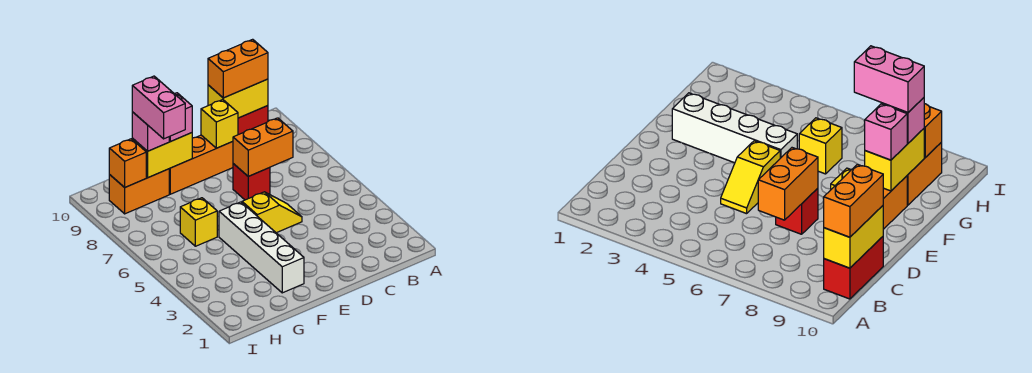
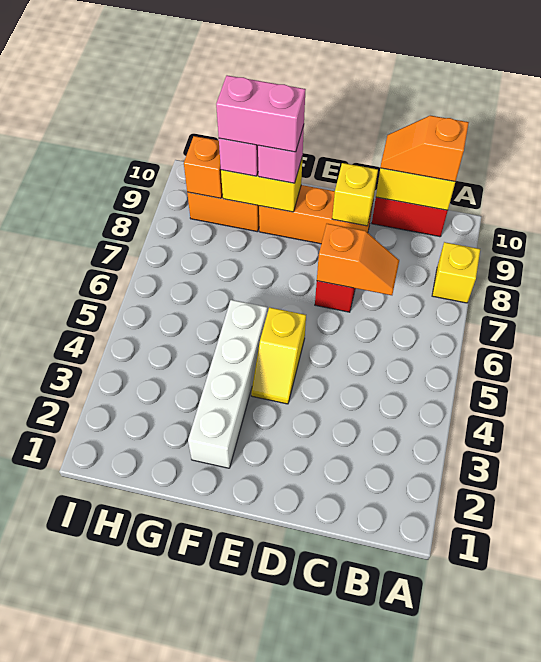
orange brick B10:C10 level 3 -> orange slope B10:C10 level 3 top B
orange brick C7:D7 level 2 -> orange slope C7:D7 level 2 top D
yellow slope D5:E5 level 1 top E -> yellow slope E4:E5 level 1 top 5
yellow brick G6 level 1 -> yellow brick A8 level 1
pink brick G8:G9 level 4 -> pink brick F9:G9 level 4

